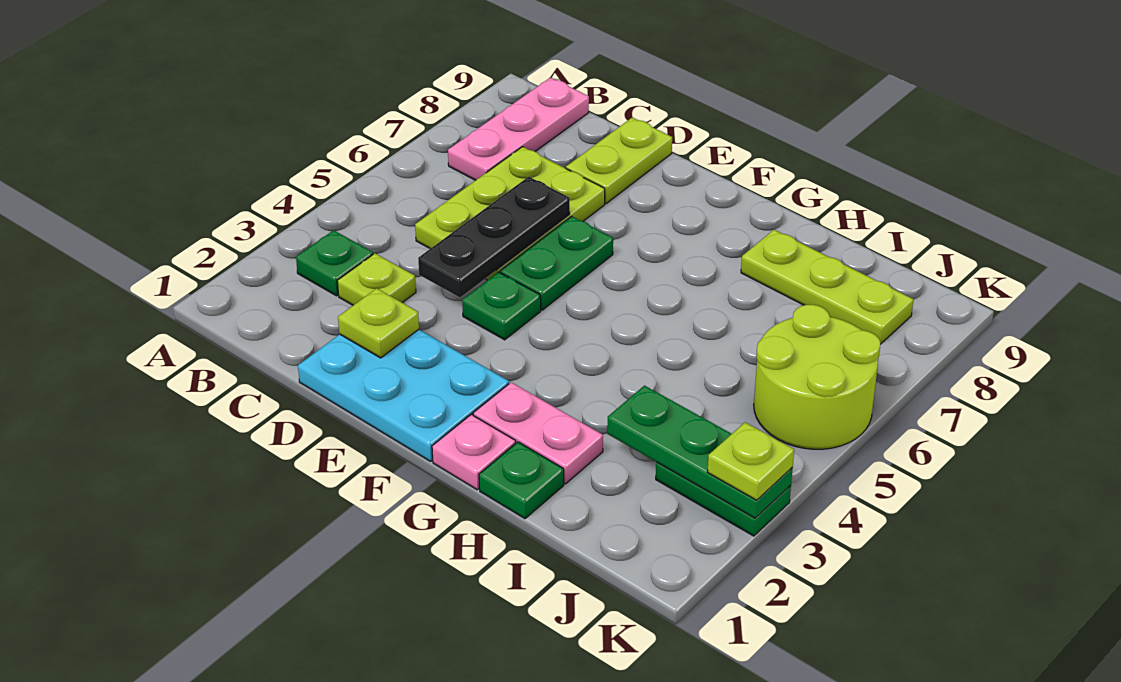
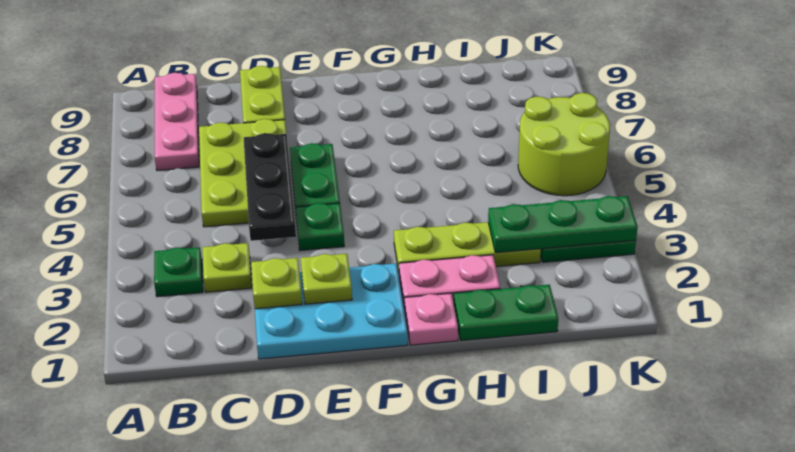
green plate H1 level 1 -> green plate H1:I1 level 1
lime plate H8:J8 level 1 -> lime plate G3:I3 level 1
lime plate K3 level 3 -> lime plate E2 level 2

